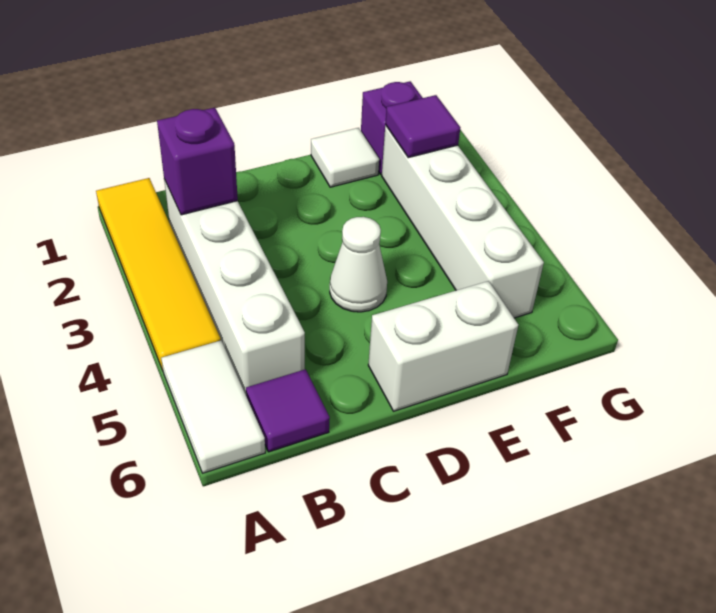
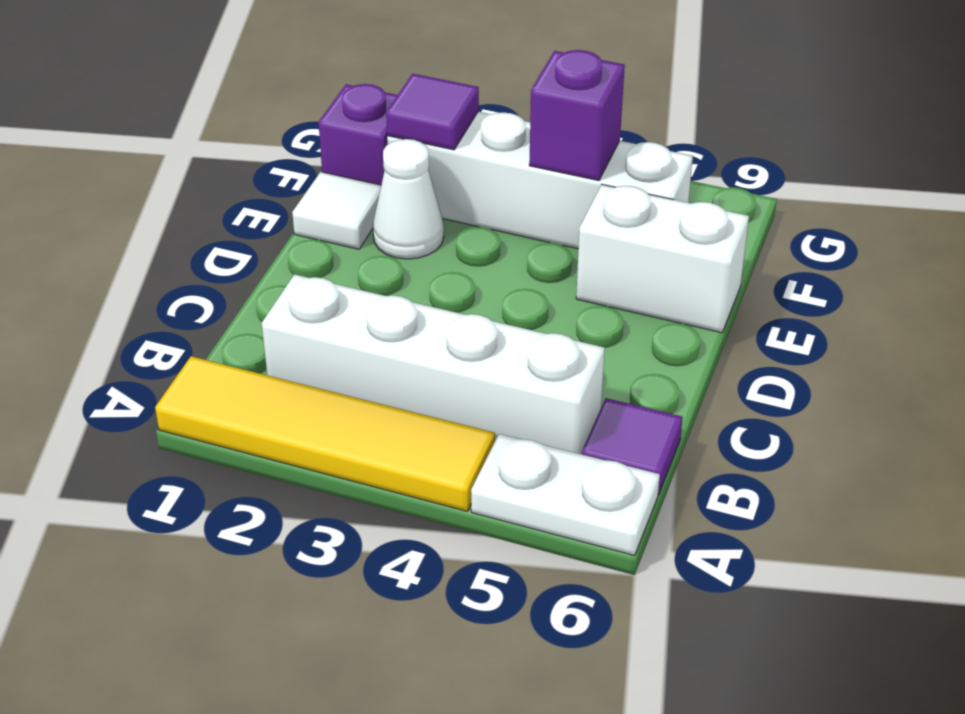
white tile A5:A6 level 1 -> white plate A5:A6 level 1
purple brick B2 level 2 -> purple brick F4 level 2
white cone D4 level 1 -> white cone E2 level 1
white brick D6:E6 level 1 -> white brick E5:E6 level 1

